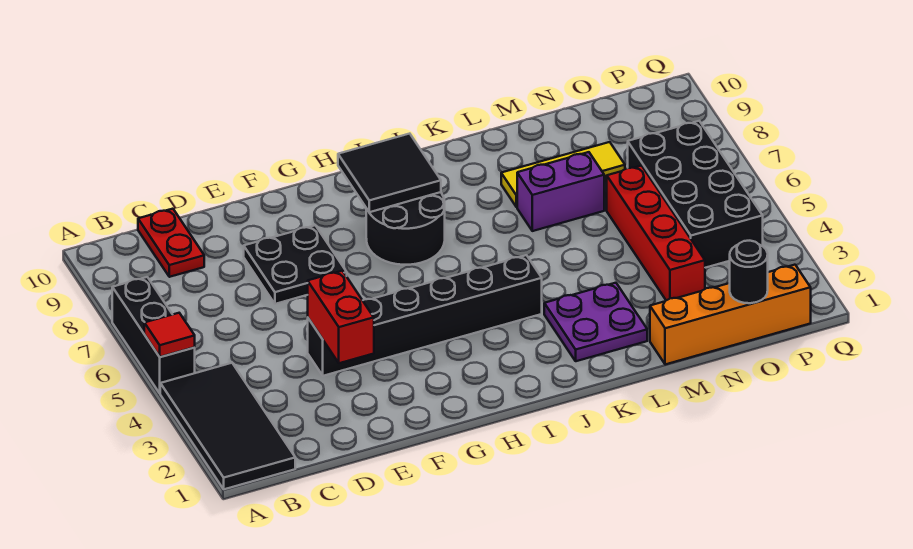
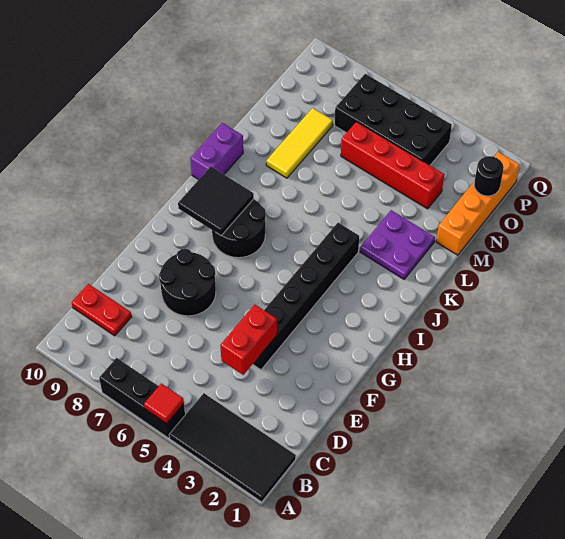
red brick E3:E4 level 2 -> red brick D4:E4 level 2
black plate E7:F8 level 1 -> black round brick E7:F8 level 1
purple brick L7:M7 level 1 -> purple brick J10:K10 level 1

